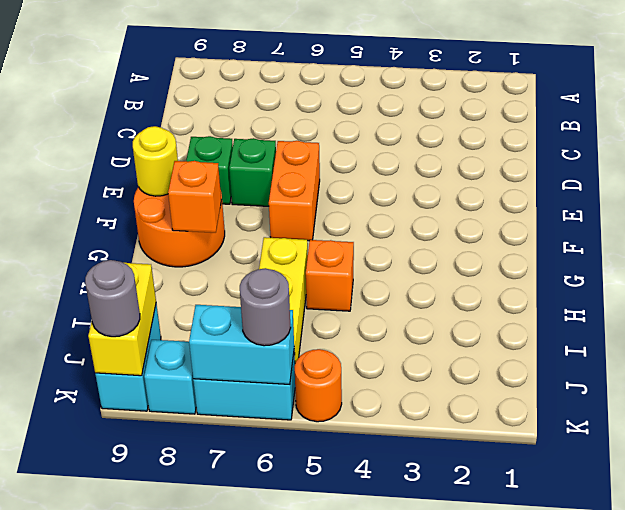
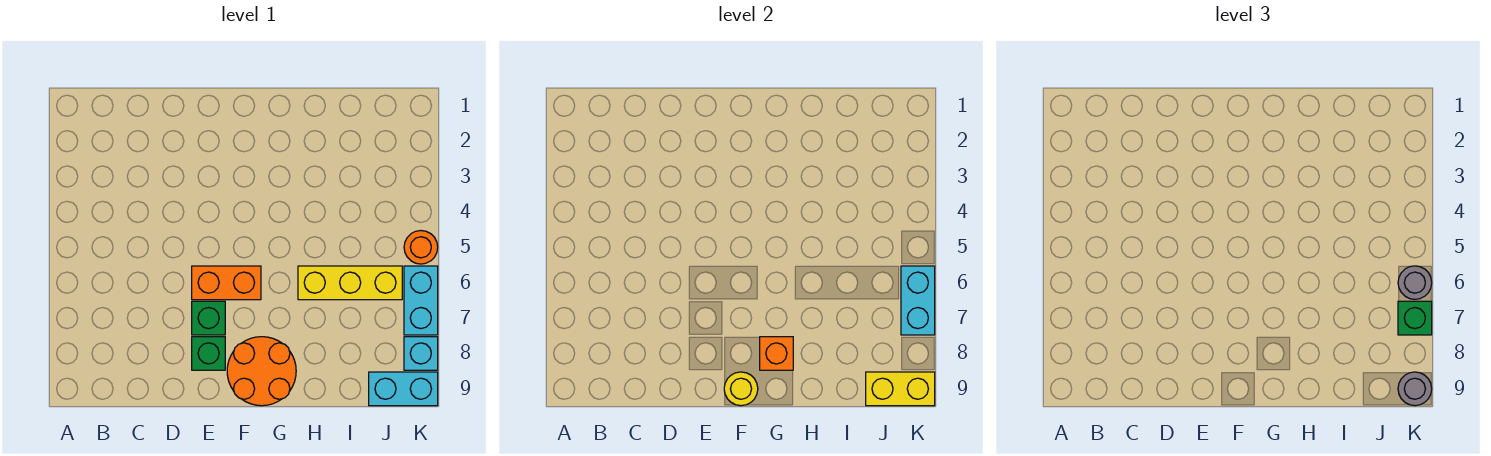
orange brick H5 level 1 -> none
none -> green brick K7 level 3

